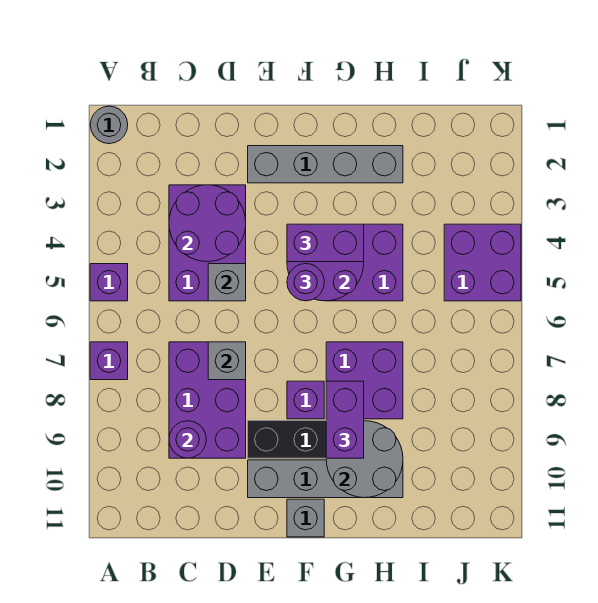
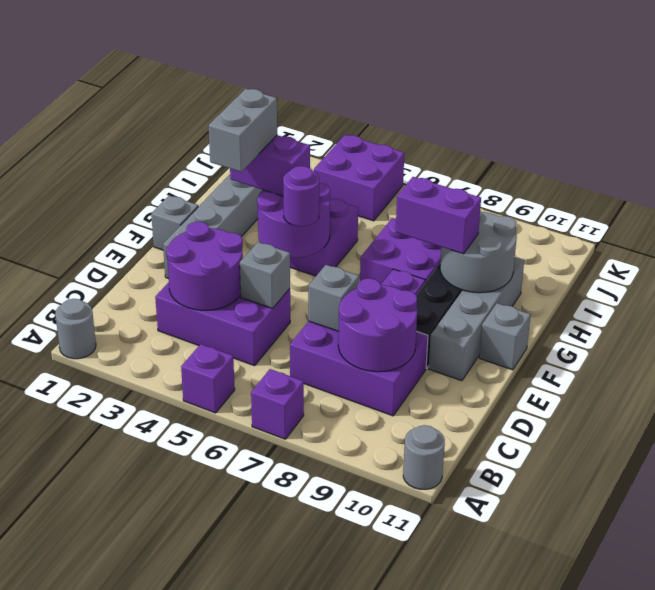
none -> grey round brick A11 level 1
purple round brick C9 level 2 -> purple round brick C8:D9 level 2
none -> grey brick F1 level 1
none -> grey brick F3:G3 level 4
purple brick F4:G4 level 3 -> purple brick G3:G4 level 3

